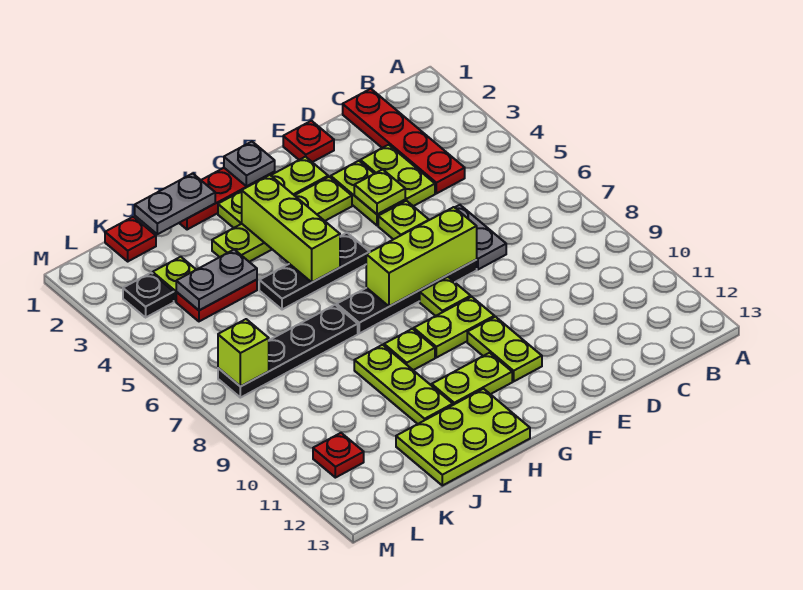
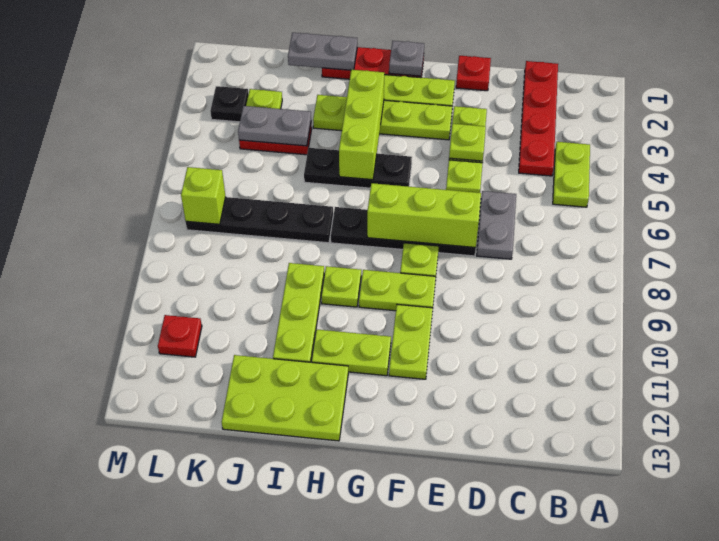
lime plate D3:D4 level 1 -> lime plate B4:B5 level 1
red plate K1 level 1 -> none

